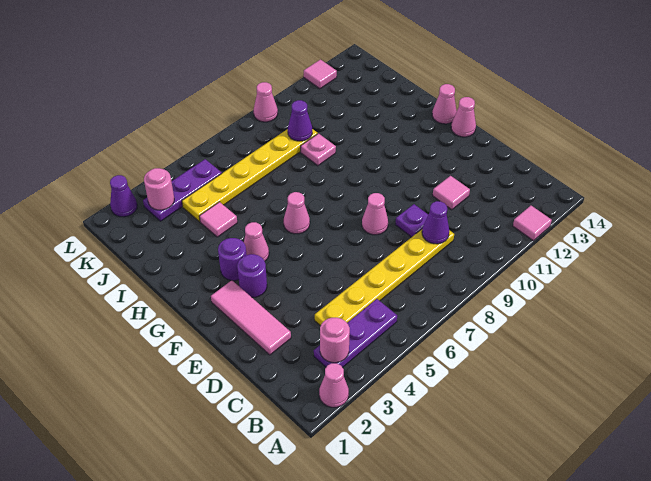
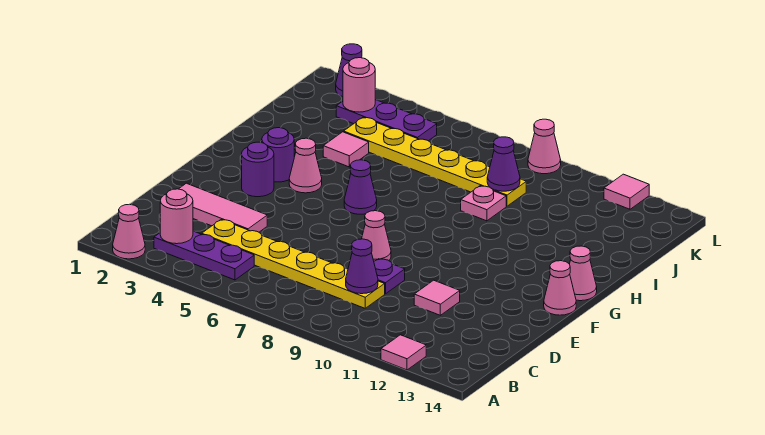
pink tile D2:F2 level 1 -> pink tile D2:D4 level 1
pink cone G6 level 1 -> purple cone G6 level 1

